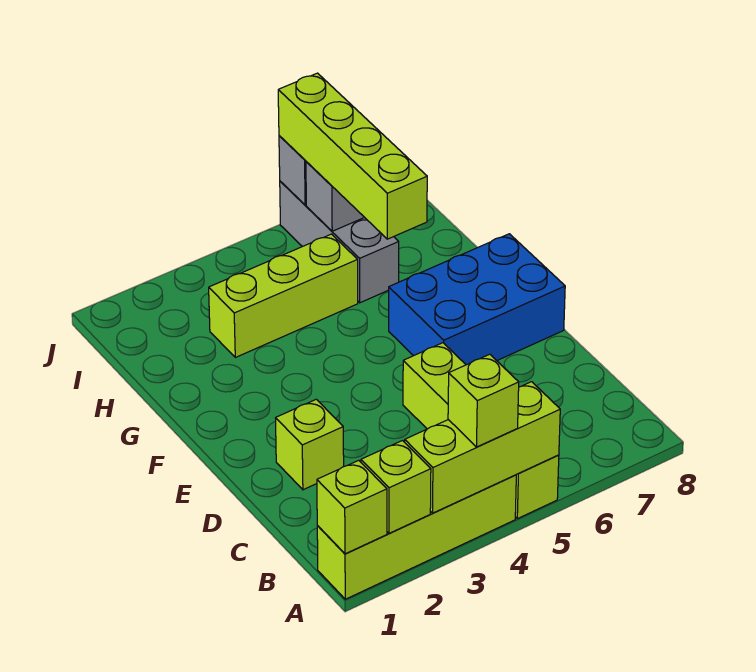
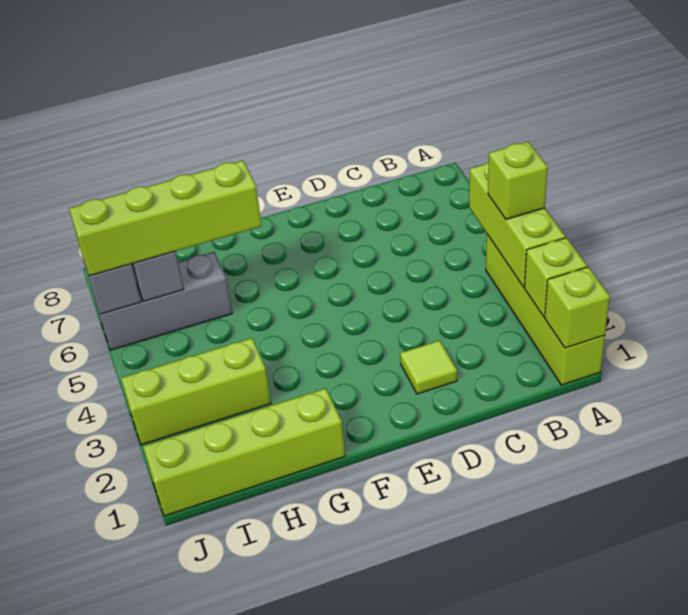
lime brick A5:D5 level 1 -> lime brick G1:J1 level 1
lime brick D2 level 1 -> lime tile D2 level 1
blue brick E6:F8 level 1 -> none
lime brick H3:H5 level 1 -> lime brick H3:J3 level 1

